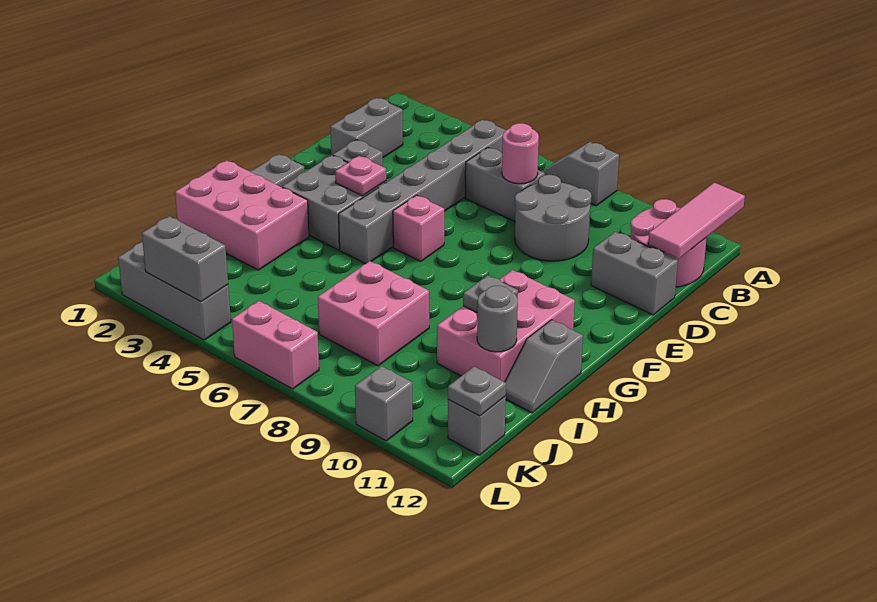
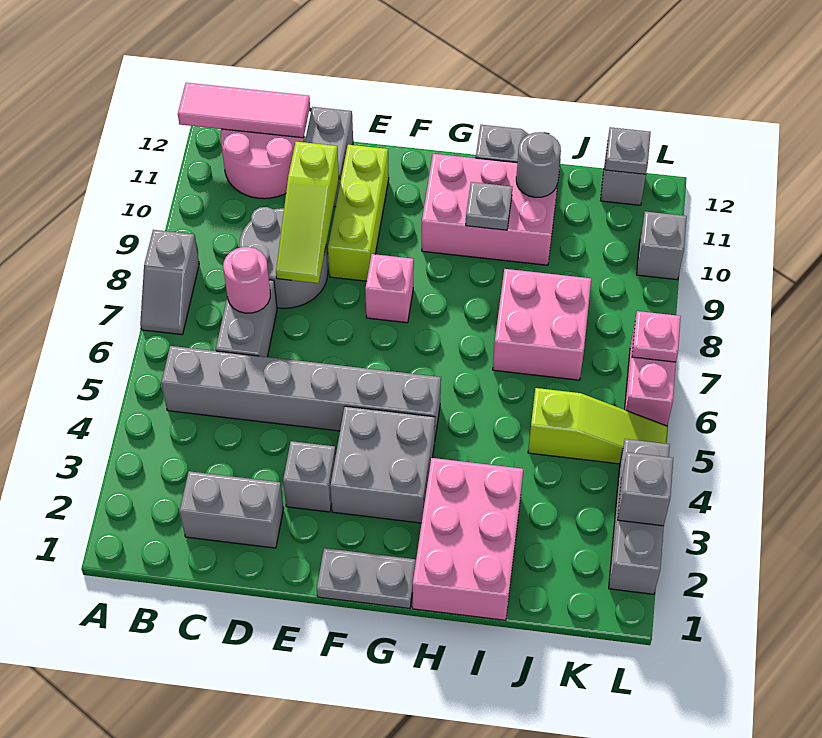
none -> lime slope D8:D10 level 2 top 10
none -> lime brick E9:E11 level 1
pink plate F4 level 2 -> pink plate L7 level 2
pink brick F6 level 1 -> pink brick F8 level 1
none -> lime slope J5:L5 level 1 top J
grey brick L3:L4 level 2 -> grey brick L3 level 2

